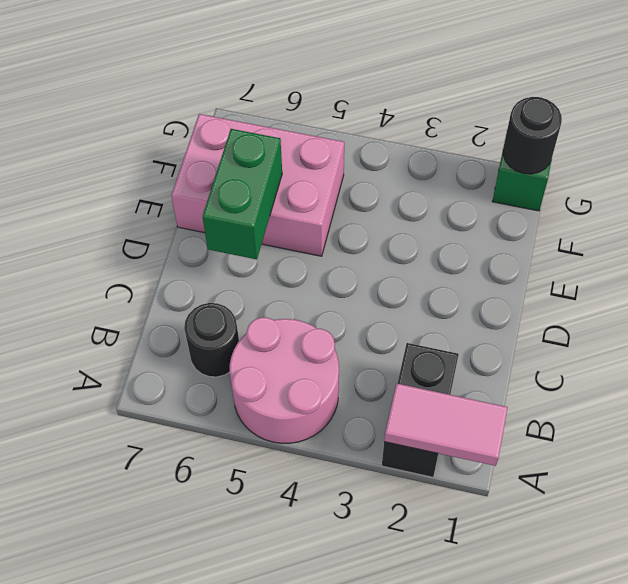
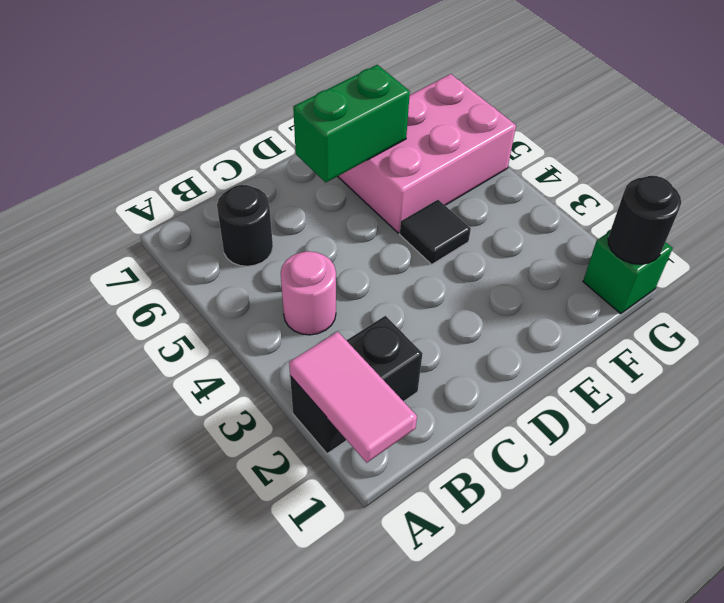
pink round brick A4:B5 level 1 -> pink round brick B4 level 1
none -> black tile E4 level 1
pink brick E5:F7 level 1 -> pink brick E5:G6 level 1

